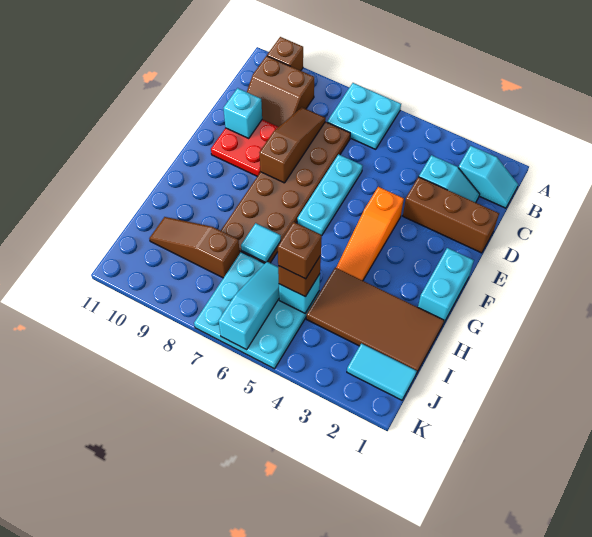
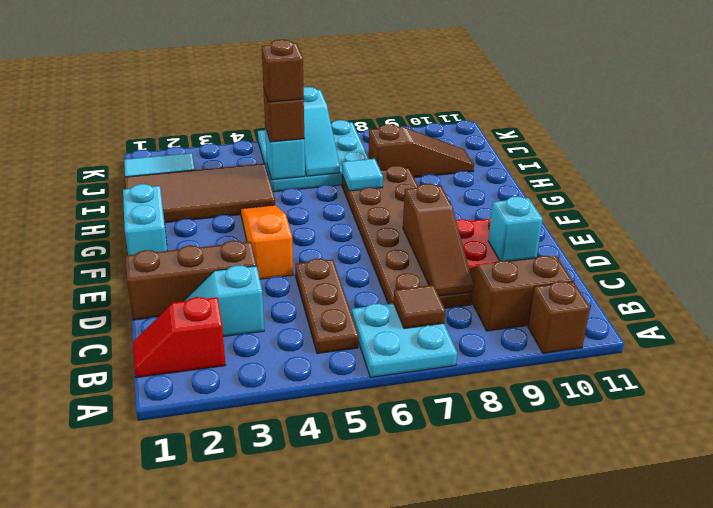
cyan slope B1:B2 level 1 top 2 -> red slope B1:B2 level 1 top 2
none -> brown plate B5:D5 level 1
none -> brown tile B7 level 2
cyan plate D6:F6 level 1 -> none

